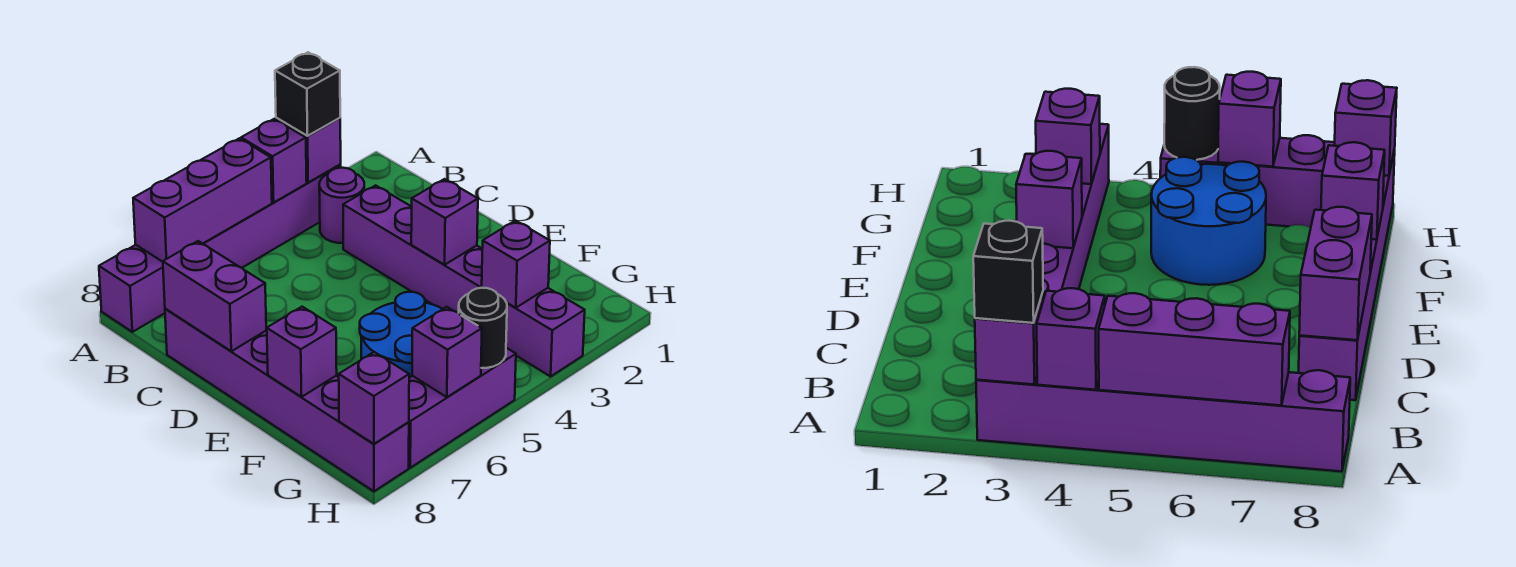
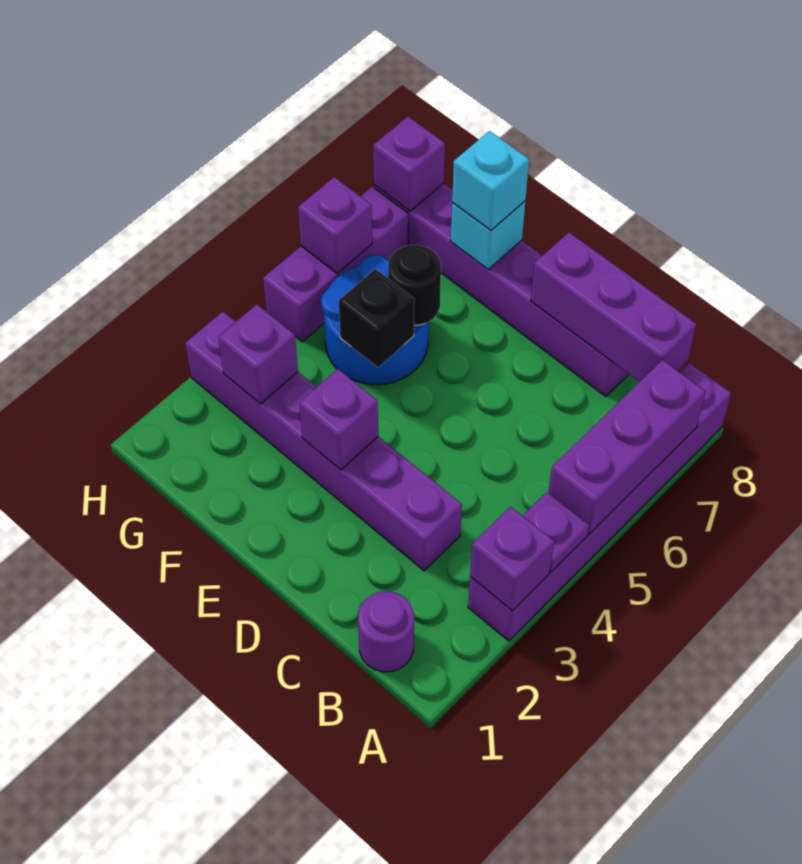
black brick A3 level 3 -> black brick F5 level 2
purple brick A4 level 2 -> purple plate A4 level 2
purple round brick B3 level 1 -> purple round brick B1 level 1
purple brick C8:D8 level 2 -> purple brick B8:D8 level 2
purple brick F8 level 2 -> cyan brick F8 level 2
none -> cyan brick F8 level 3
black round brick H5 level 2 -> black round brick F6 level 2

